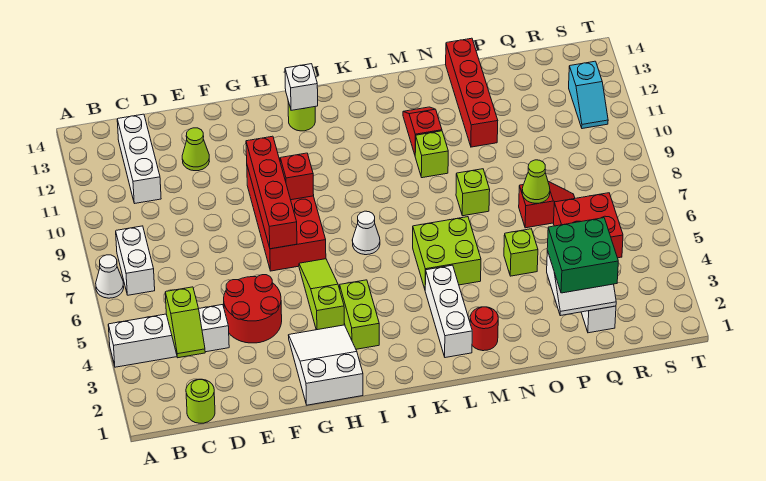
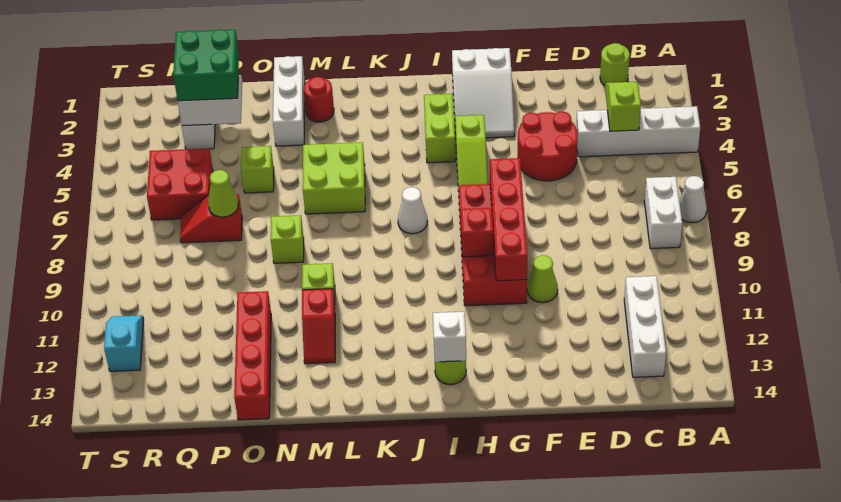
lime cone E12 level 1 -> lime cone F10 level 1
white brick L2:L4 level 1 -> white brick N1:N3 level 1

